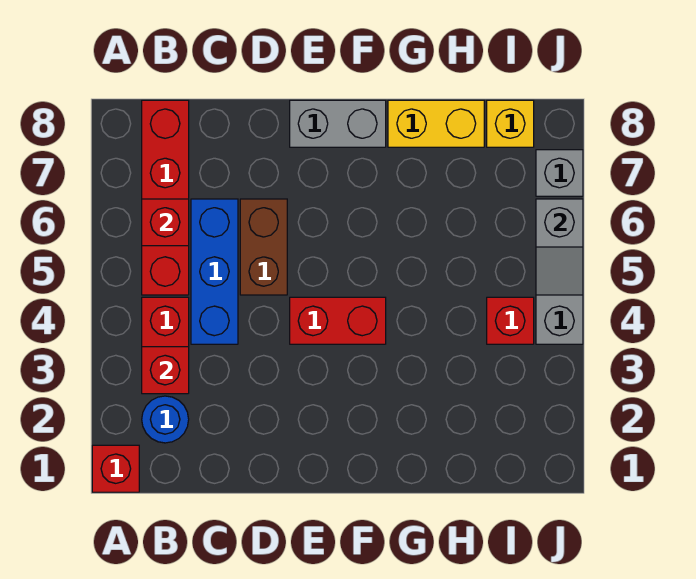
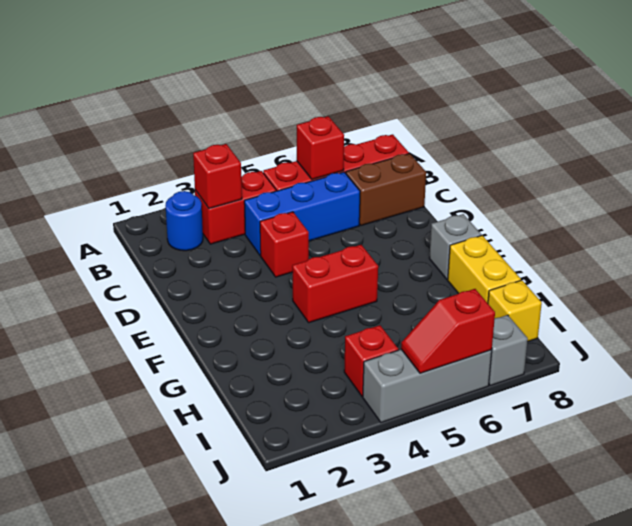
red brick A1 level 1 -> red brick D4 level 1
brown brick D5:D6 level 1 -> brown brick C7:C8 level 1
red brick E4:F4 level 1 -> red brick F4:F5 level 1
grey brick E8:F8 level 1 -> grey brick F8 level 1
grey slope J5:J6 level 2 top 6 -> red slope J5:J6 level 2 top 6

